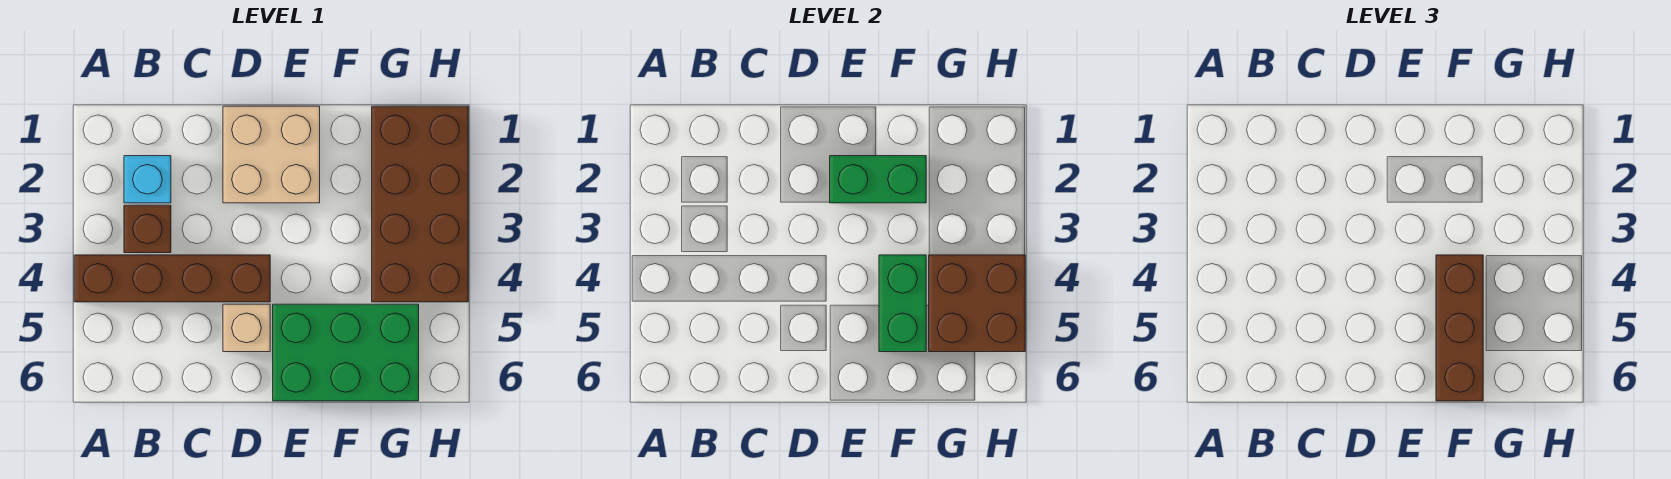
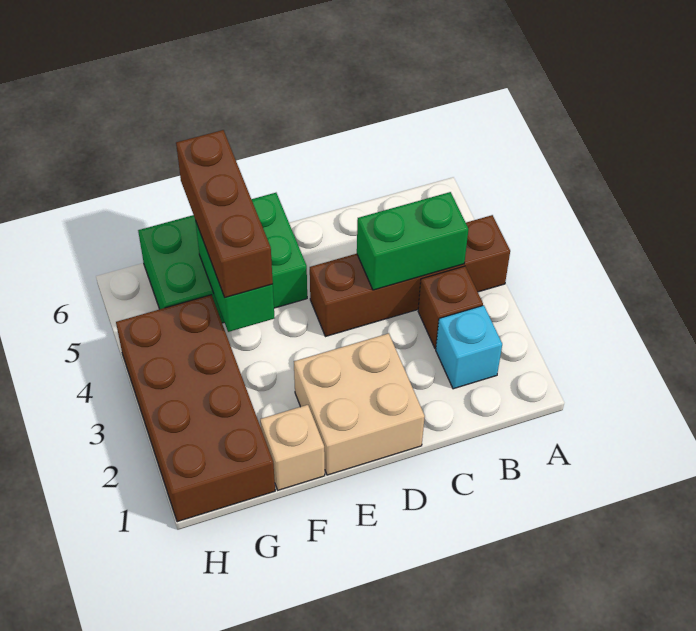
tan brick D5 level 1 -> tan brick F1 level 1
green brick E2:F2 level 2 -> green brick B4:C4 level 2
brown brick G4:H5 level 2 -> none

